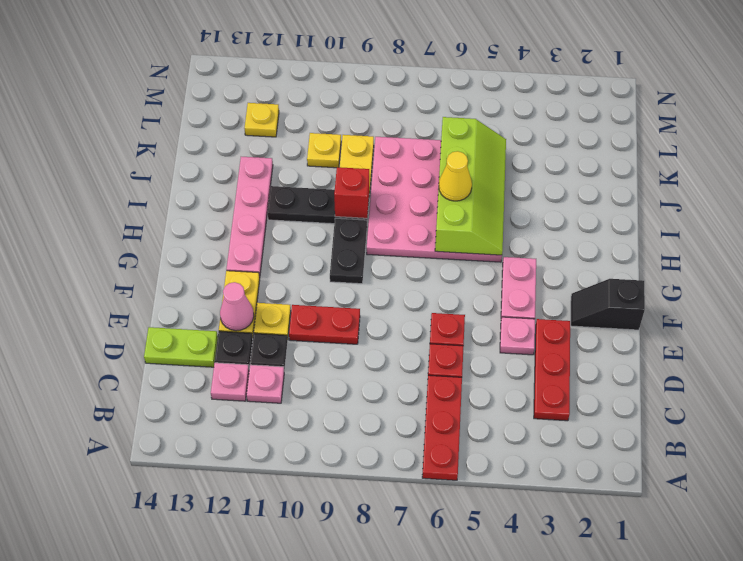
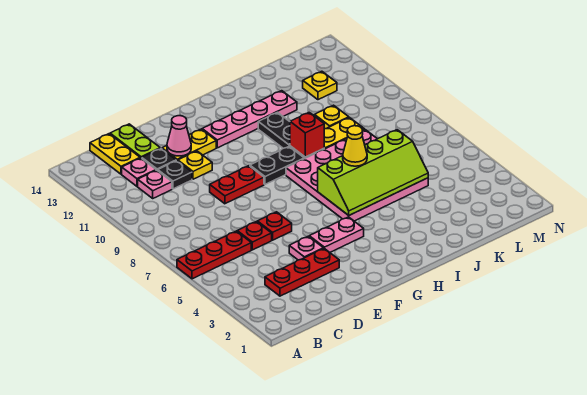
none -> yellow plate C13:C14 level 1
red plate E9:E10 level 1 -> red plate E9:F9 level 1
black slope F1:F2 level 1 top 1 -> none

